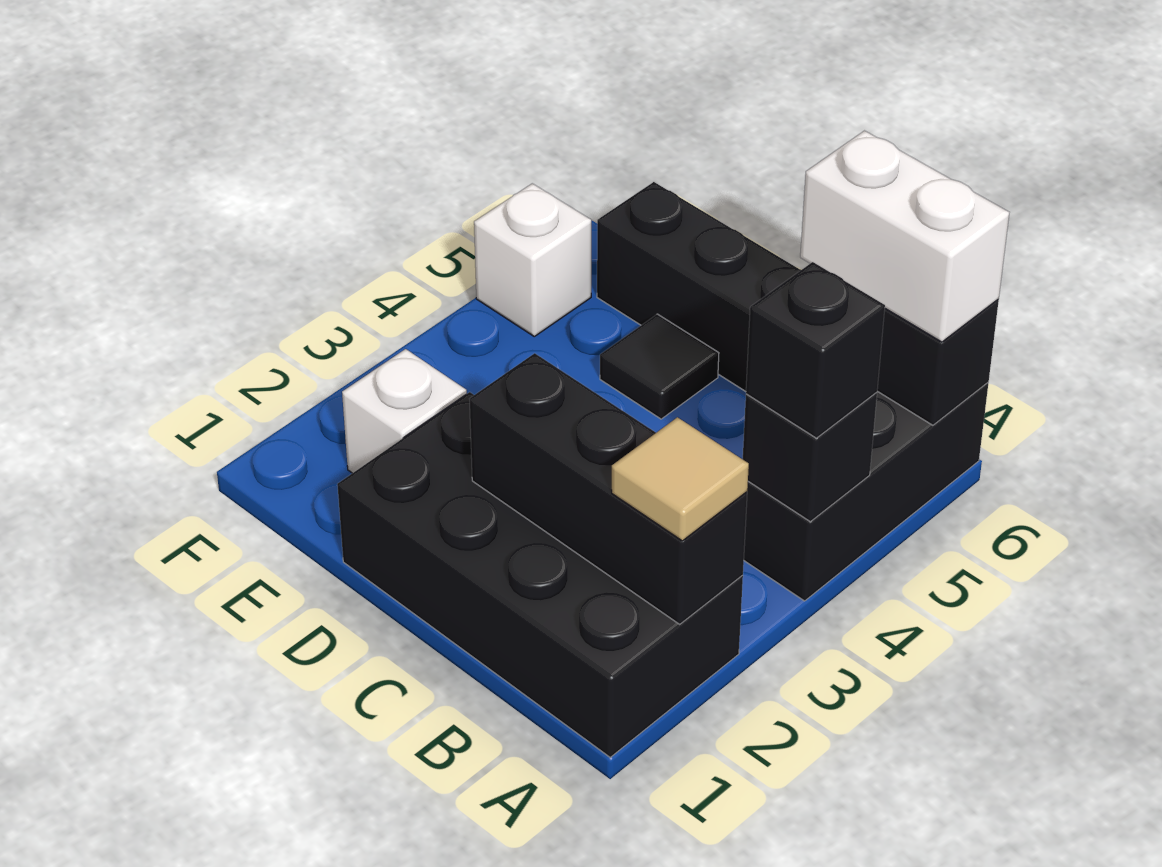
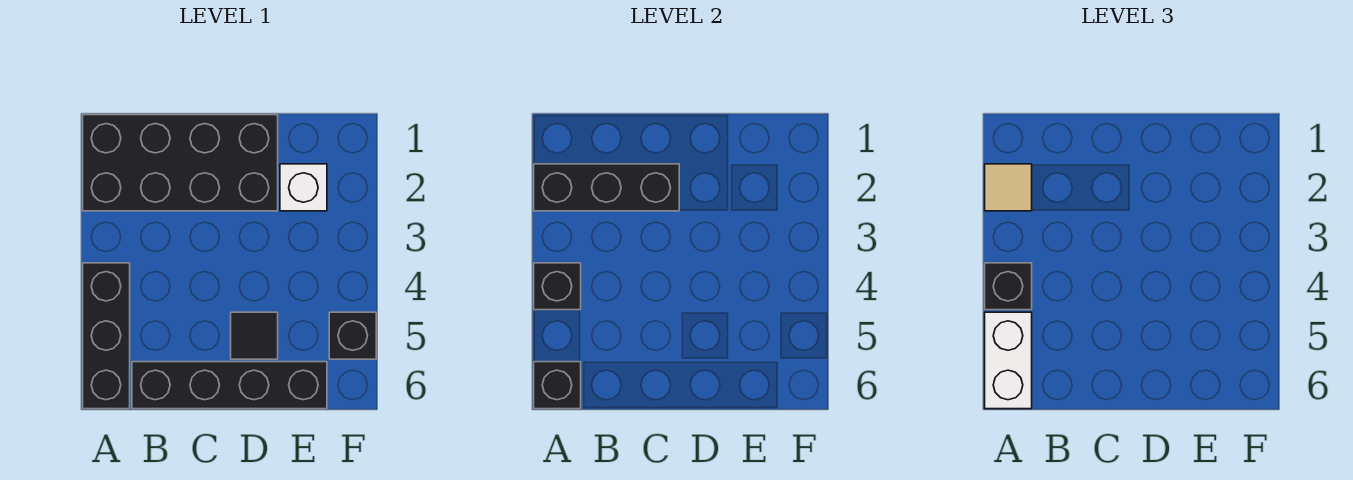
white brick A6:B6 level 3 -> white brick A5:A6 level 3
white brick F5 level 1 -> black brick F5 level 1

